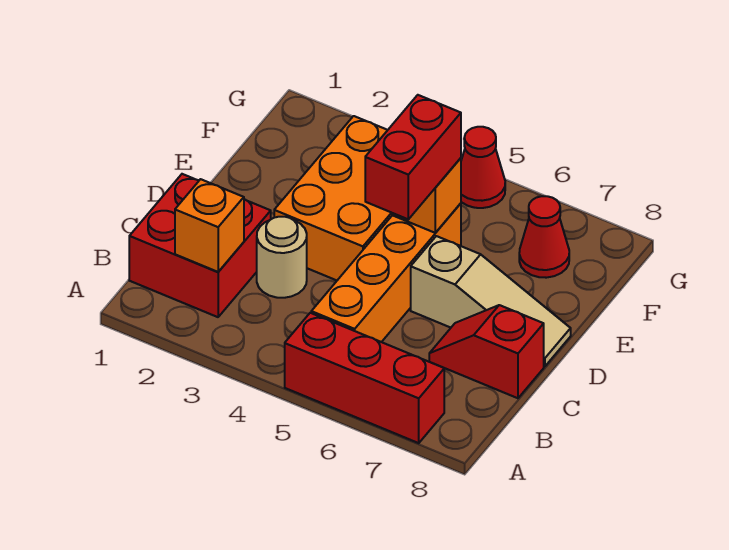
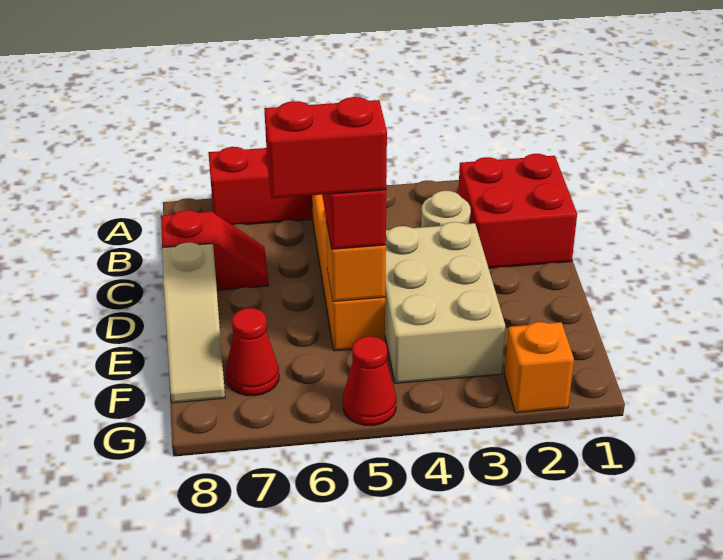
orange brick B2 level 2 -> orange brick G2 level 1
orange brick D3:F4 level 1 -> tan brick D3:F4 level 1
tan slope D6:D8 level 1 top 6 -> tan slope D8:F8 level 1 top D
none -> red brick E5:E6 level 4

